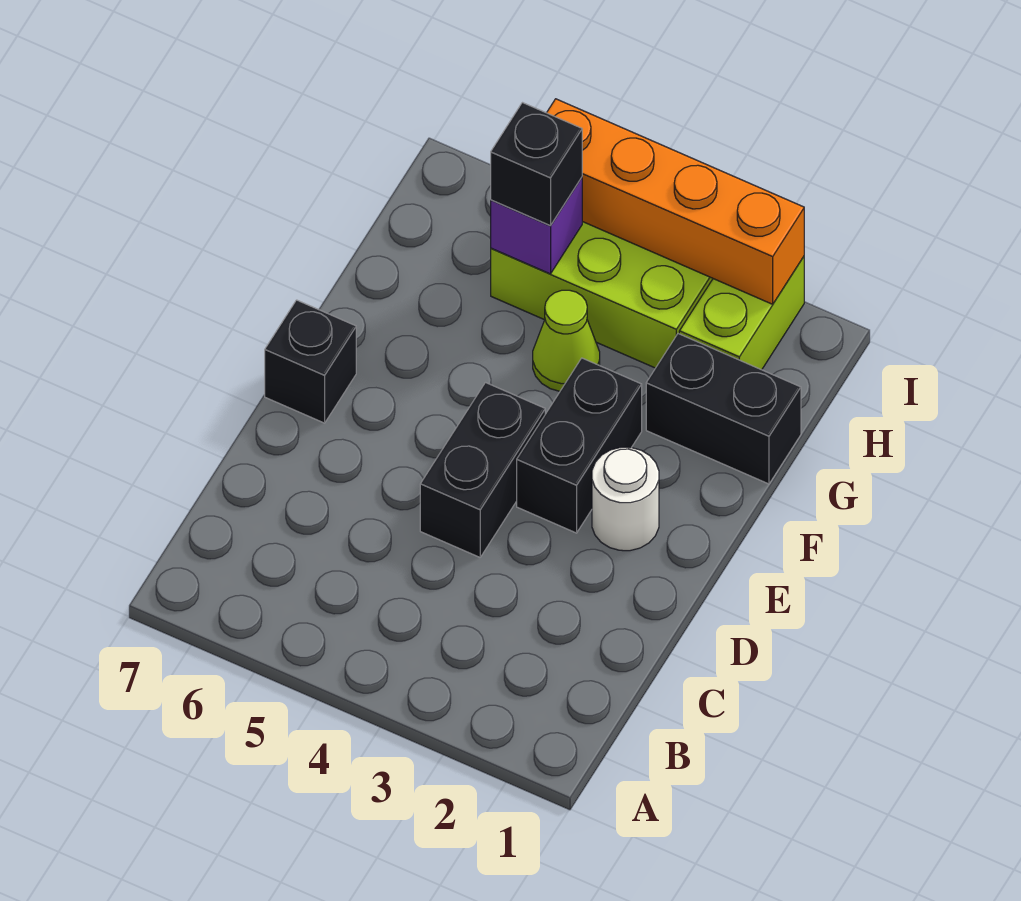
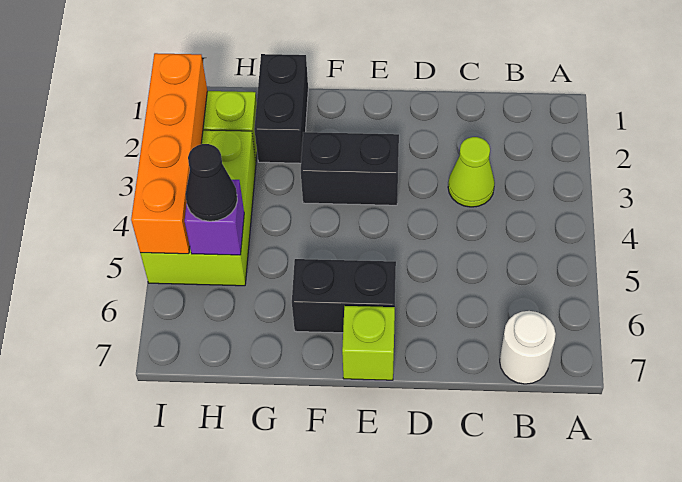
black brick D4:E4 level 1 -> black brick E6:F6 level 1
white round brick E2 level 1 -> white round brick B7 level 1
black brick E7 level 1 -> lime brick E7 level 1
lime cone G4 level 1 -> lime cone C3 level 1
black brick H5 level 3 -> black cone H5 level 3

